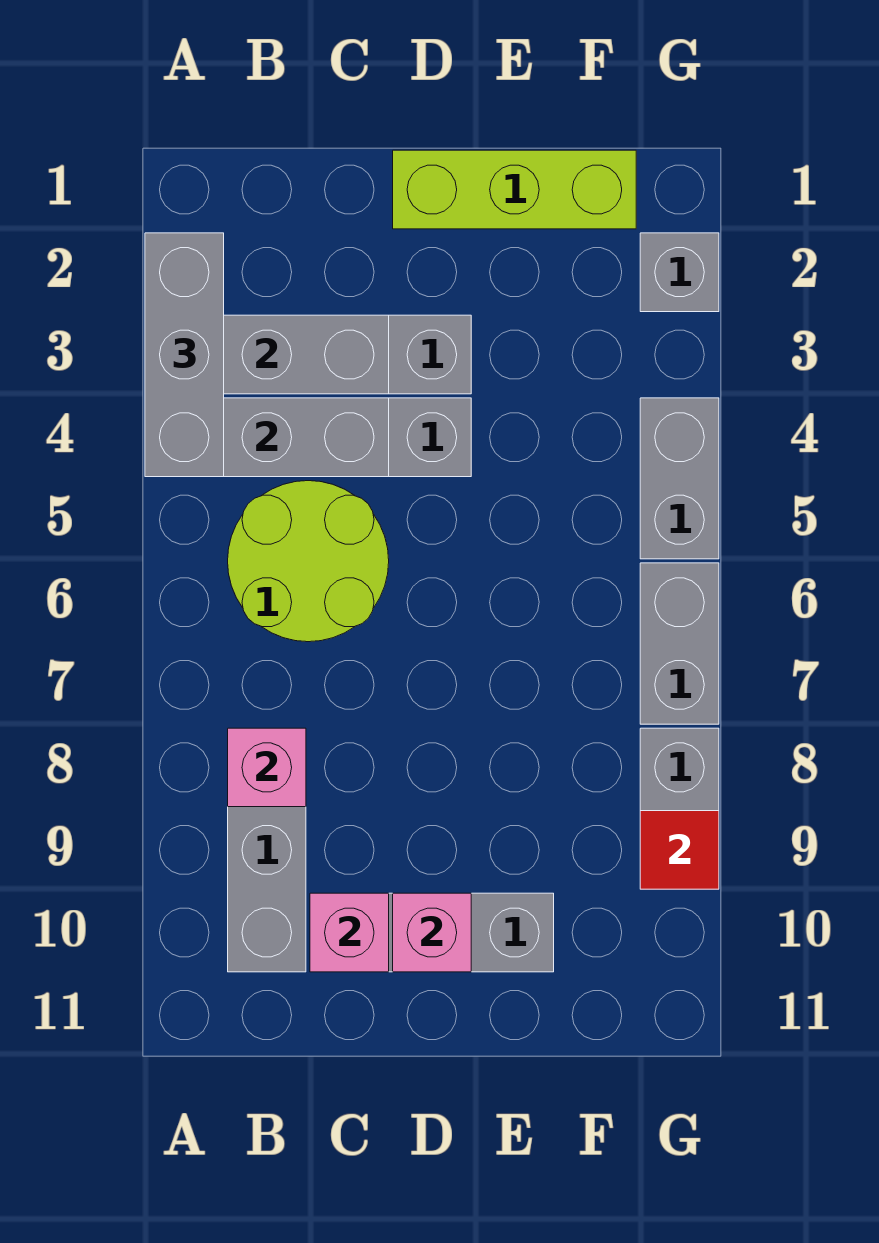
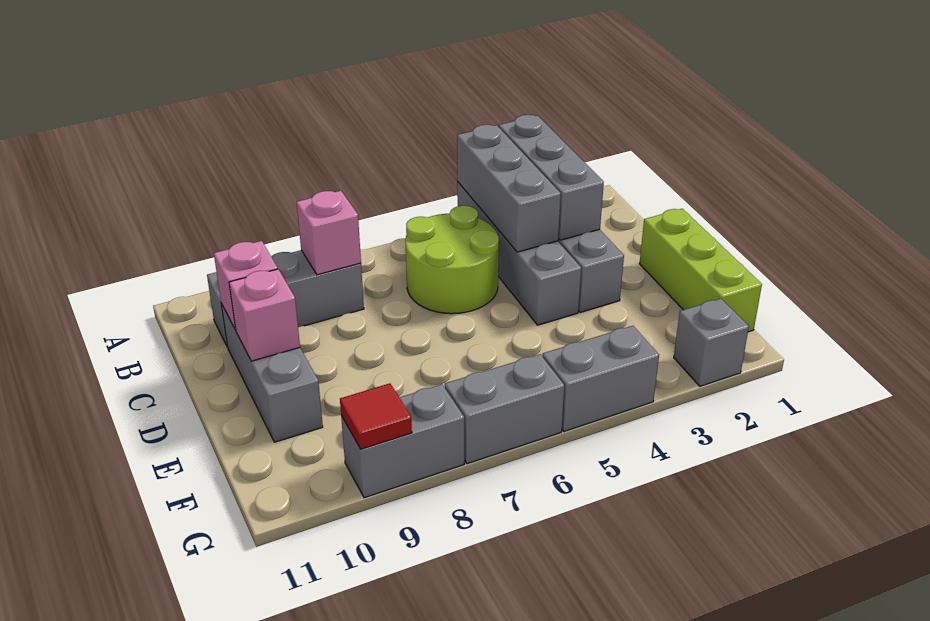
grey brick A2:A4 level 3 -> none

